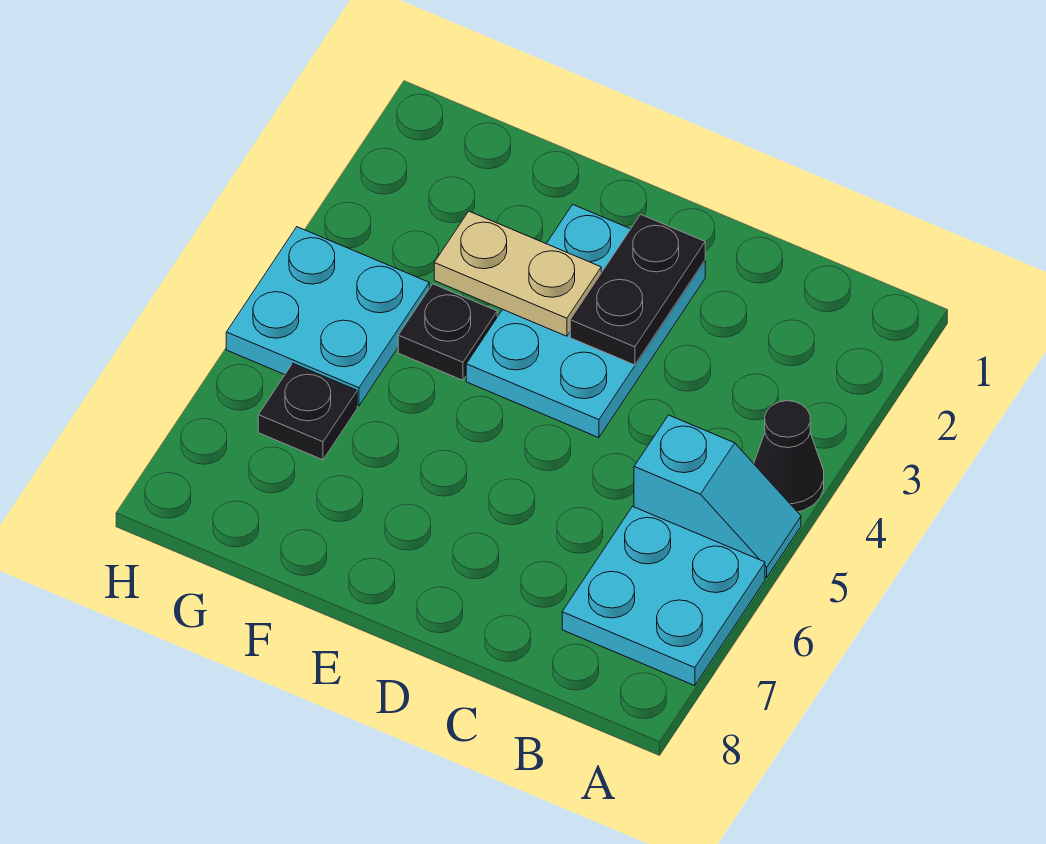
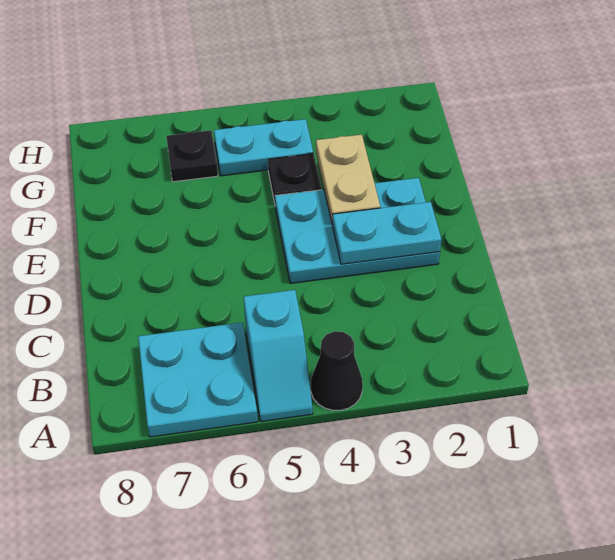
black plate D2:D3 level 2 -> cyan plate D2:D3 level 2
cyan plate G4:H5 level 1 -> cyan plate G4:G5 level 1

